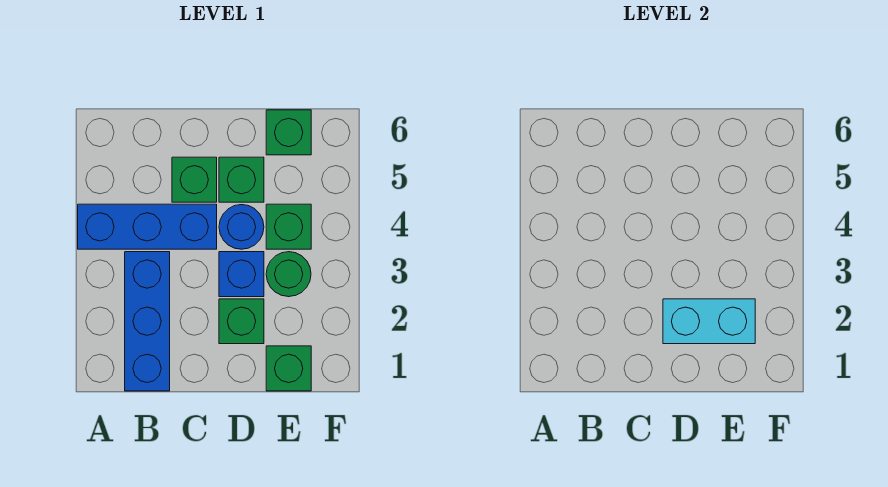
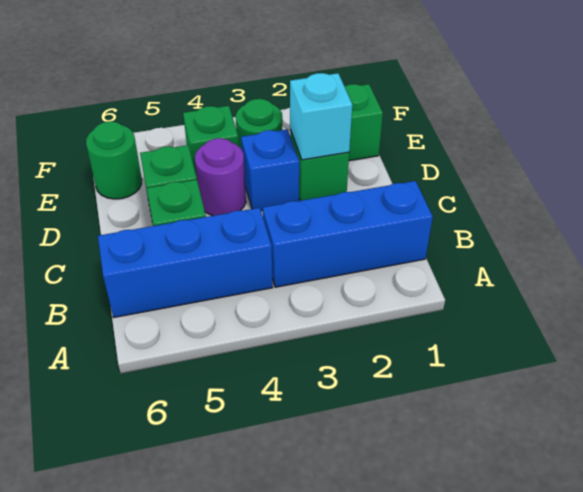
blue brick A4:C4 level 1 -> blue brick B4:B6 level 1
cyan brick D2:E2 level 2 -> cyan brick D2 level 2
blue round brick D4 level 1 -> purple round brick D4 level 1
green brick E6 level 1 -> green round brick E6 level 1

